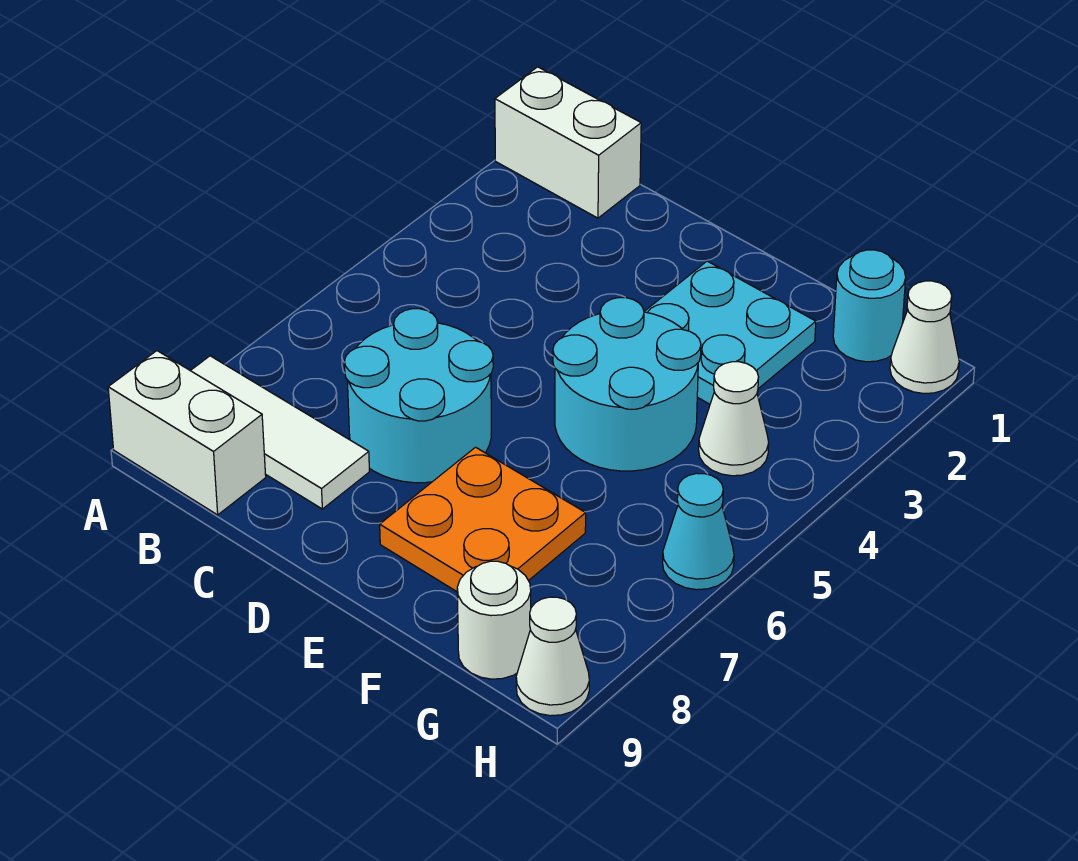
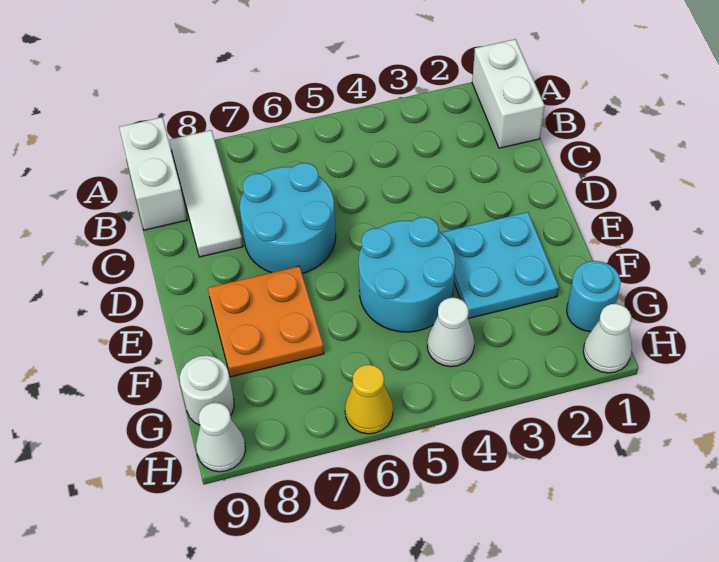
cyan cone H6 level 1 -> yellow cone H6 level 1

